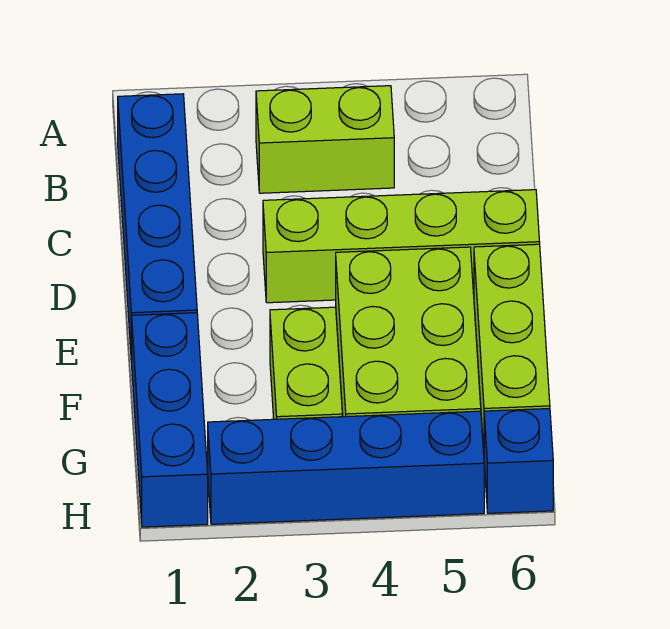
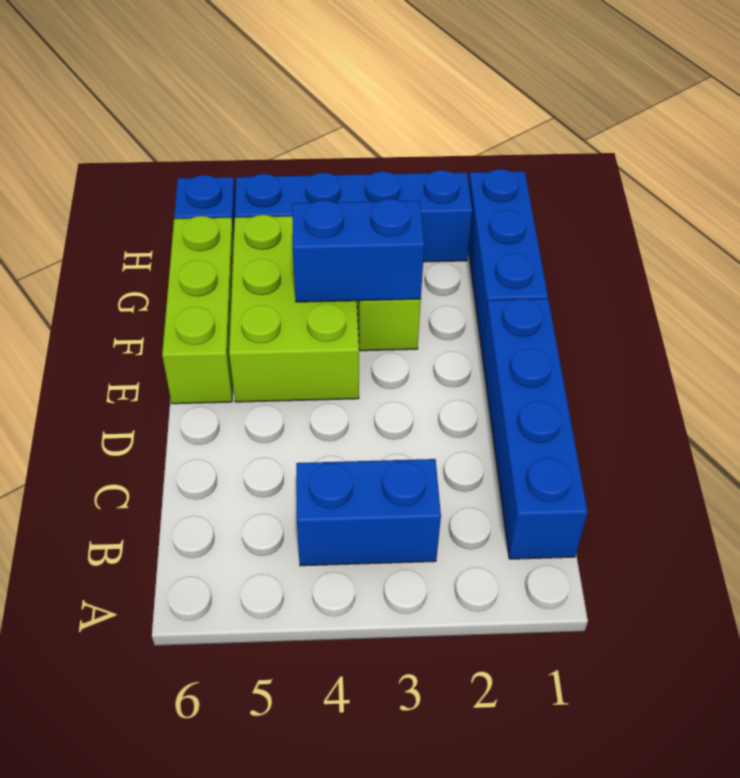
lime brick B3:B4 level 1 -> blue brick B3:B4 level 1
lime brick D3:D6 level 1 -> none
none -> blue brick F3:F4 level 2

